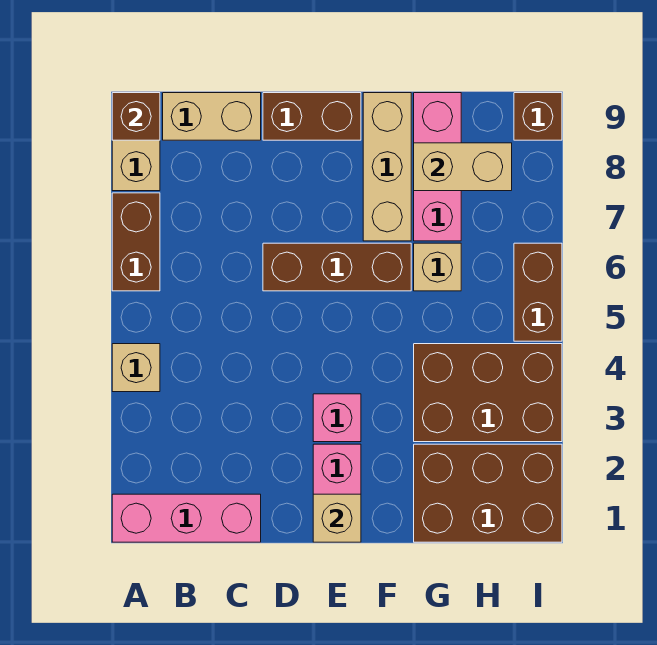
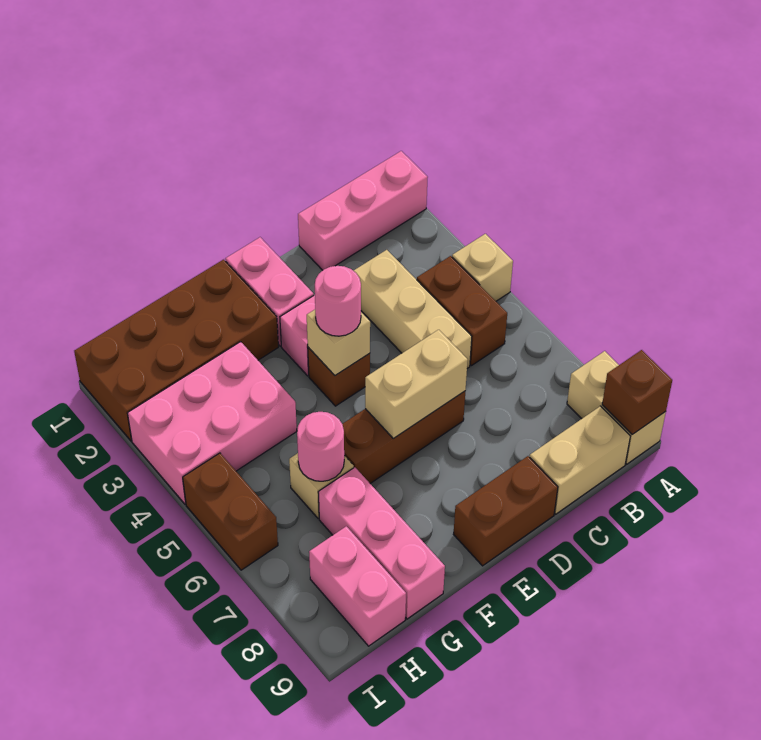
brown brick A6:A7 level 1 -> brown brick B4:B5 level 1
tan brick E1 level 2 -> tan brick E4 level 2
none -> pink round brick E4 level 3
tan brick F7:F9 level 1 -> tan brick C3:C5 level 1
brown brick G1:I2 level 1 -> brown brick F1:I2 level 1
brown brick G3:I4 level 1 -> pink brick G3:I4 level 1
none -> pink round brick G6 level 2
tan brick G8:H8 level 2 -> tan brick D6:E6 level 2
none -> pink brick H8:H9 level 1
brown brick I9 level 1 -> brown brick E4 level 1

